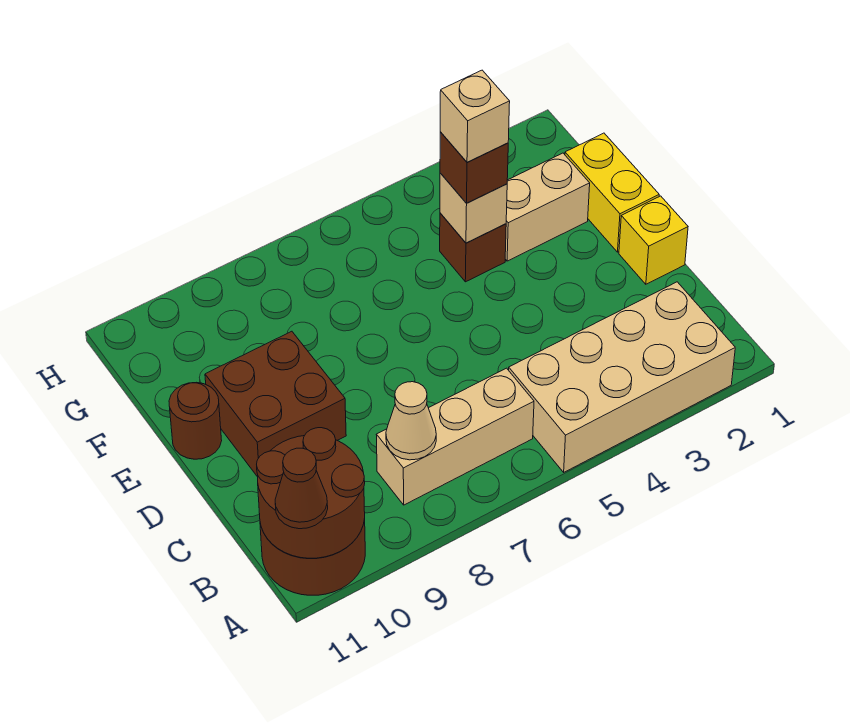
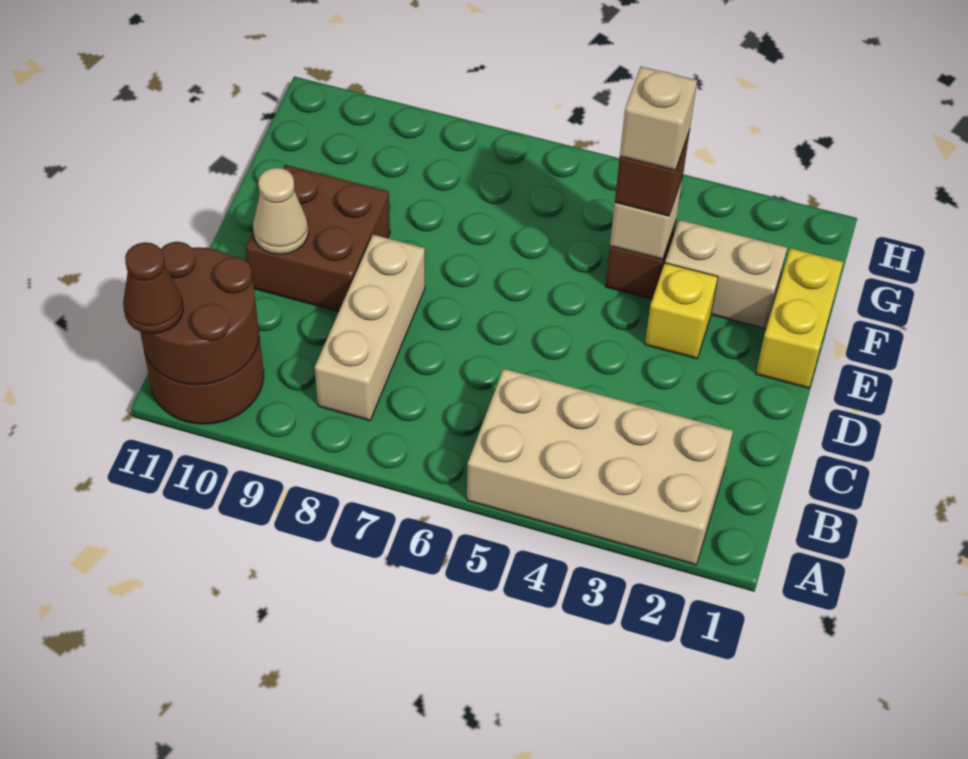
tan brick B6:B8 level 1 -> tan brick B8:D8 level 1
tan cone B8 level 2 -> tan cone D10 level 2
yellow brick D1 level 1 -> yellow brick E3 level 1
brown round brick E11 level 1 -> none

